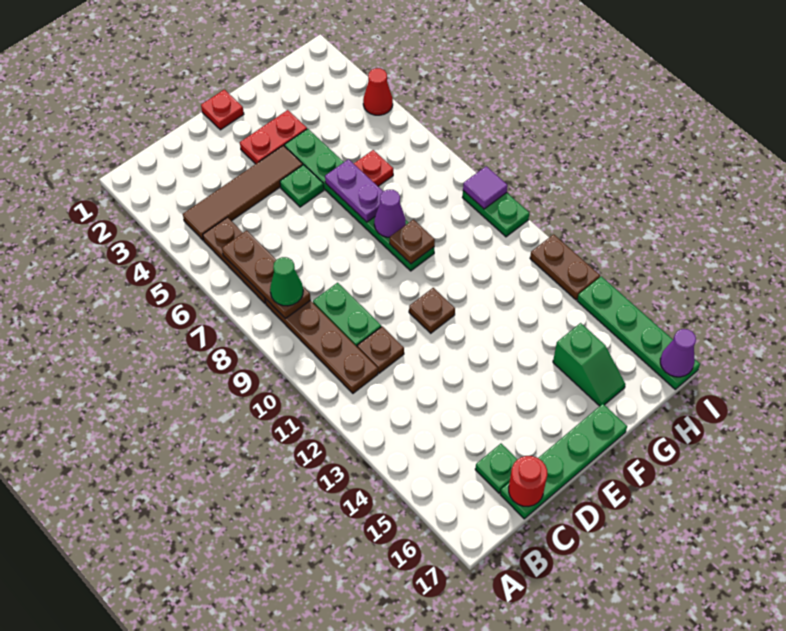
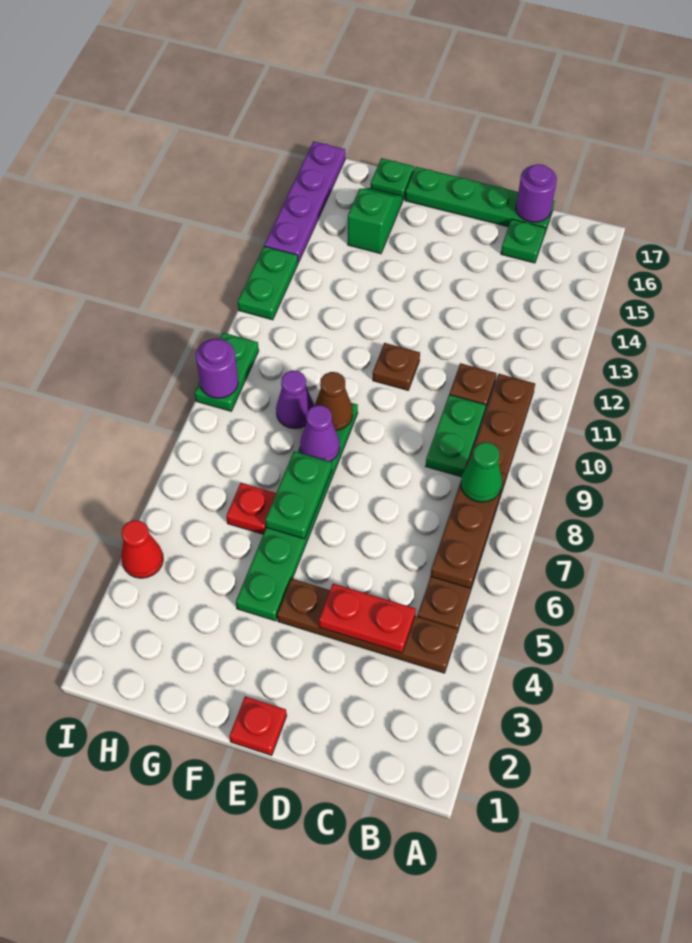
brown tile B4:E4 level 1 -> brown plate B4:E4 level 1
red round brick C17 level 2 -> purple round brick C17 level 2
red plate E3:F3 level 1 -> red plate C4:D4 level 2
green plate E5 level 1 -> green plate G17 level 1
purple plate F6:F7 level 2 -> green plate F6:F7 level 2
brown plate F9 level 2 -> brown cone F9 level 2
purple tile I9 level 2 -> purple round brick I9 level 2
brown plate I12:I13 level 1 -> green plate I12:I13 level 1
green plate I14:I17 level 1 -> purple plate I14:I17 level 1
purple cone I17 level 2 -> purple cone G9 level 1

